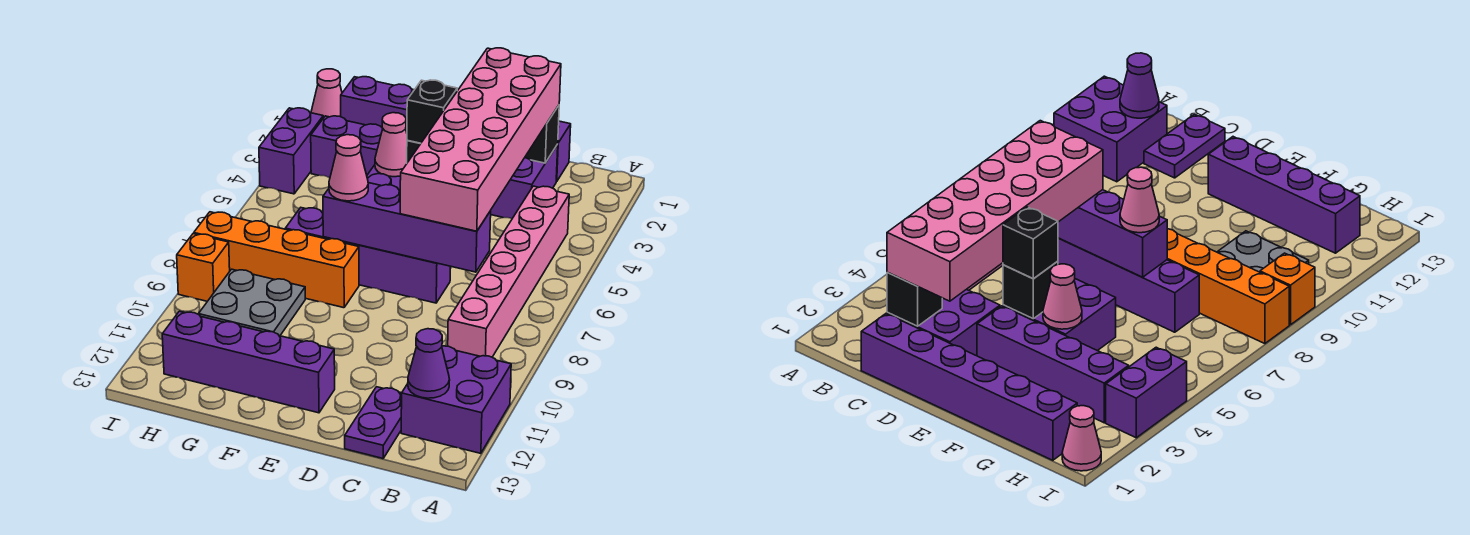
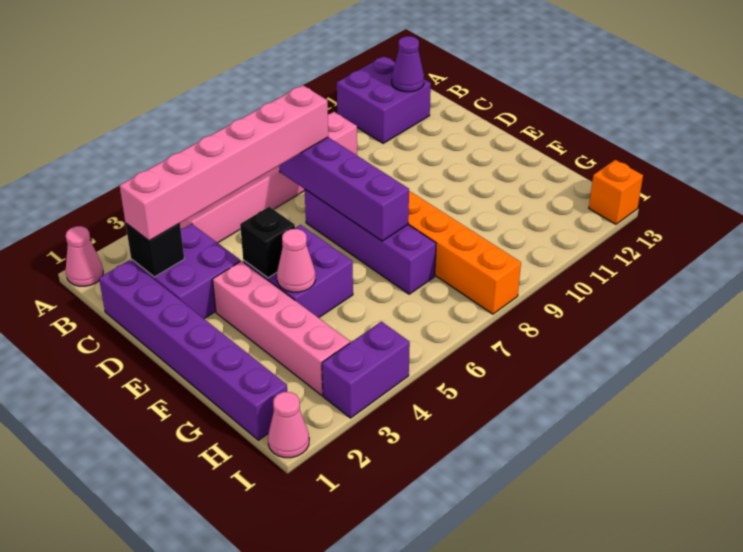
pink brick C2:D7 level 3 -> pink brick C2:C7 level 3
purple plate C12:C13 level 1 -> none
purple brick E3:H3 level 1 -> pink brick E3:H3 level 1
black brick E4 level 3 -> none
purple brick E12:H12 level 1 -> none
pink cone F7 level 3 -> pink cone A1 level 1
grey plate G9:H10 level 1 -> none
orange brick I9 level 1 -> orange brick I13 level 1

